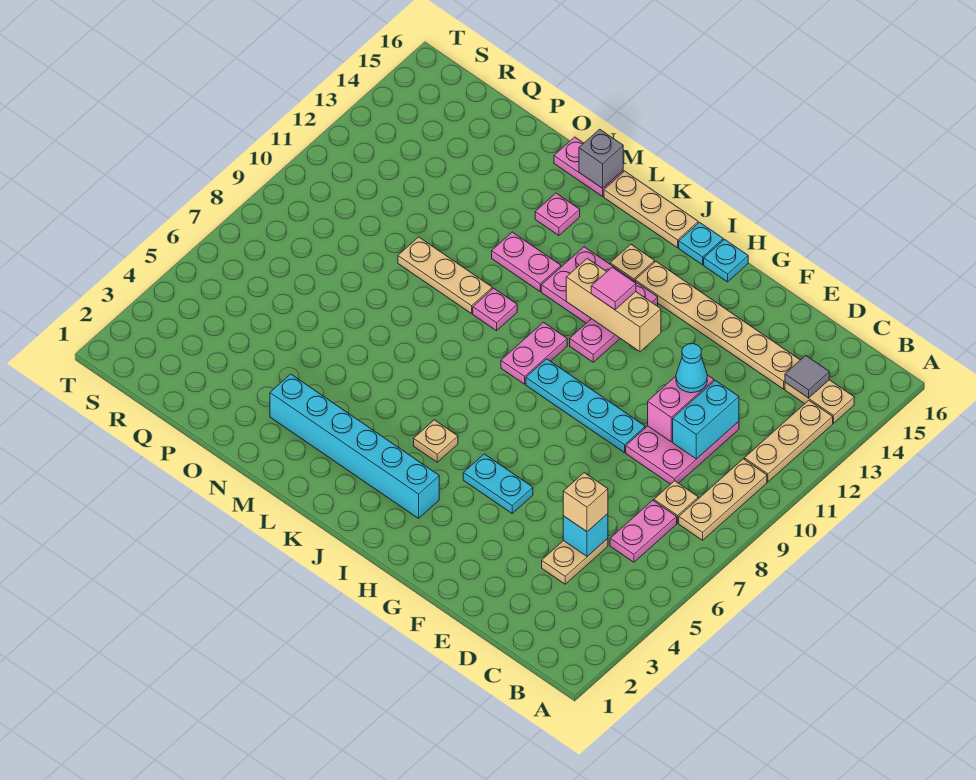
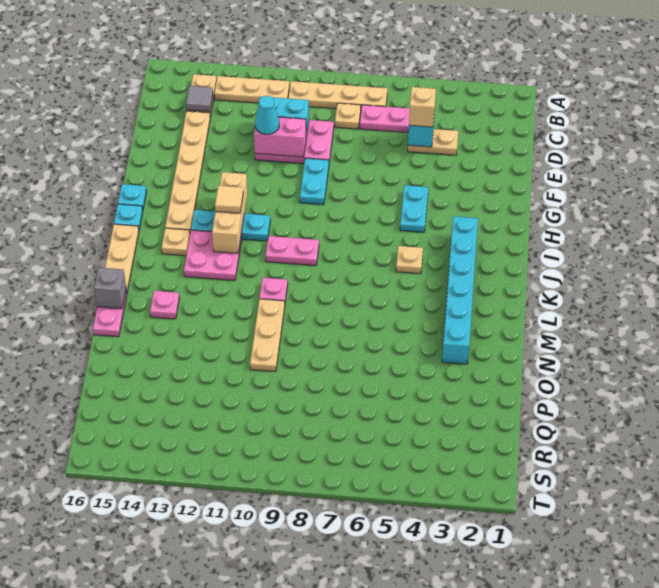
tan plate B8:B10 level 1 -> tan plate B7:B10 level 1
cyan plate F9:I9 level 1 -> cyan plate F9:G9 level 1
pink plate I11:I13 level 1 -> cyan plate I11:I13 level 1
pink tile I12 level 3 -> tan tile I12 level 3
pink plate L12:M12 level 1 -> none

